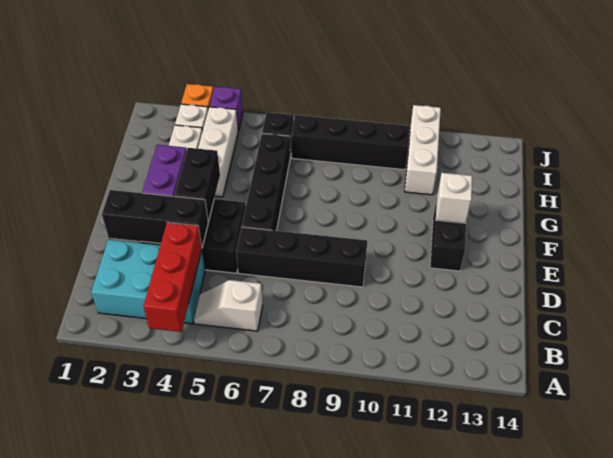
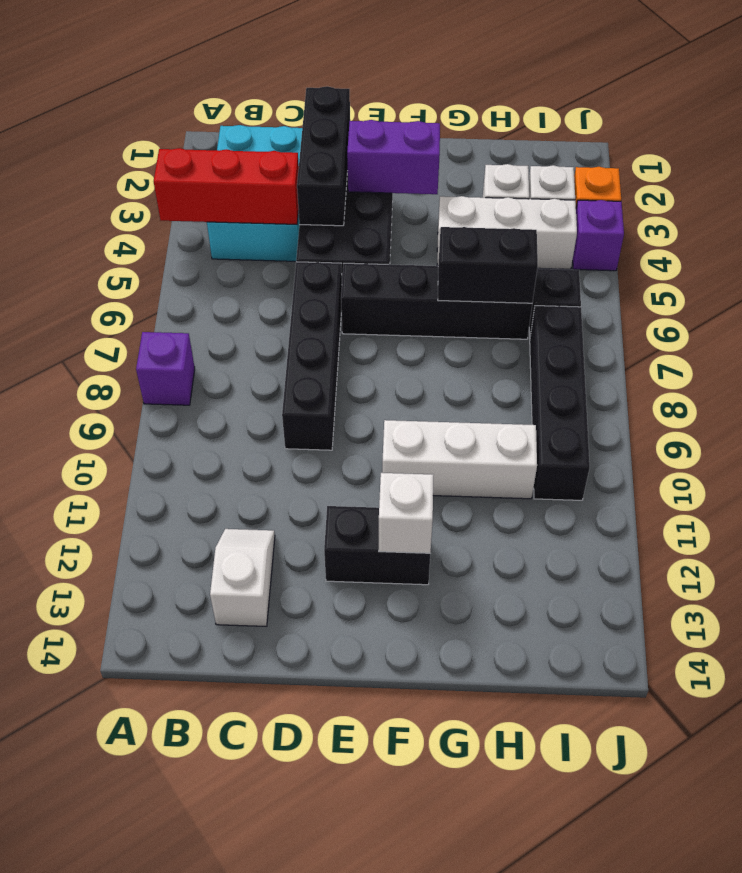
none -> purple brick A8 level 1
white slope B5:B6 level 1 top 6 -> white slope C12:C13 level 1 top 13
black brick E4:F4 level 2 -> black brick G6:H6 level 2
white brick H11:J11 level 1 -> white brick F10:H10 level 1

